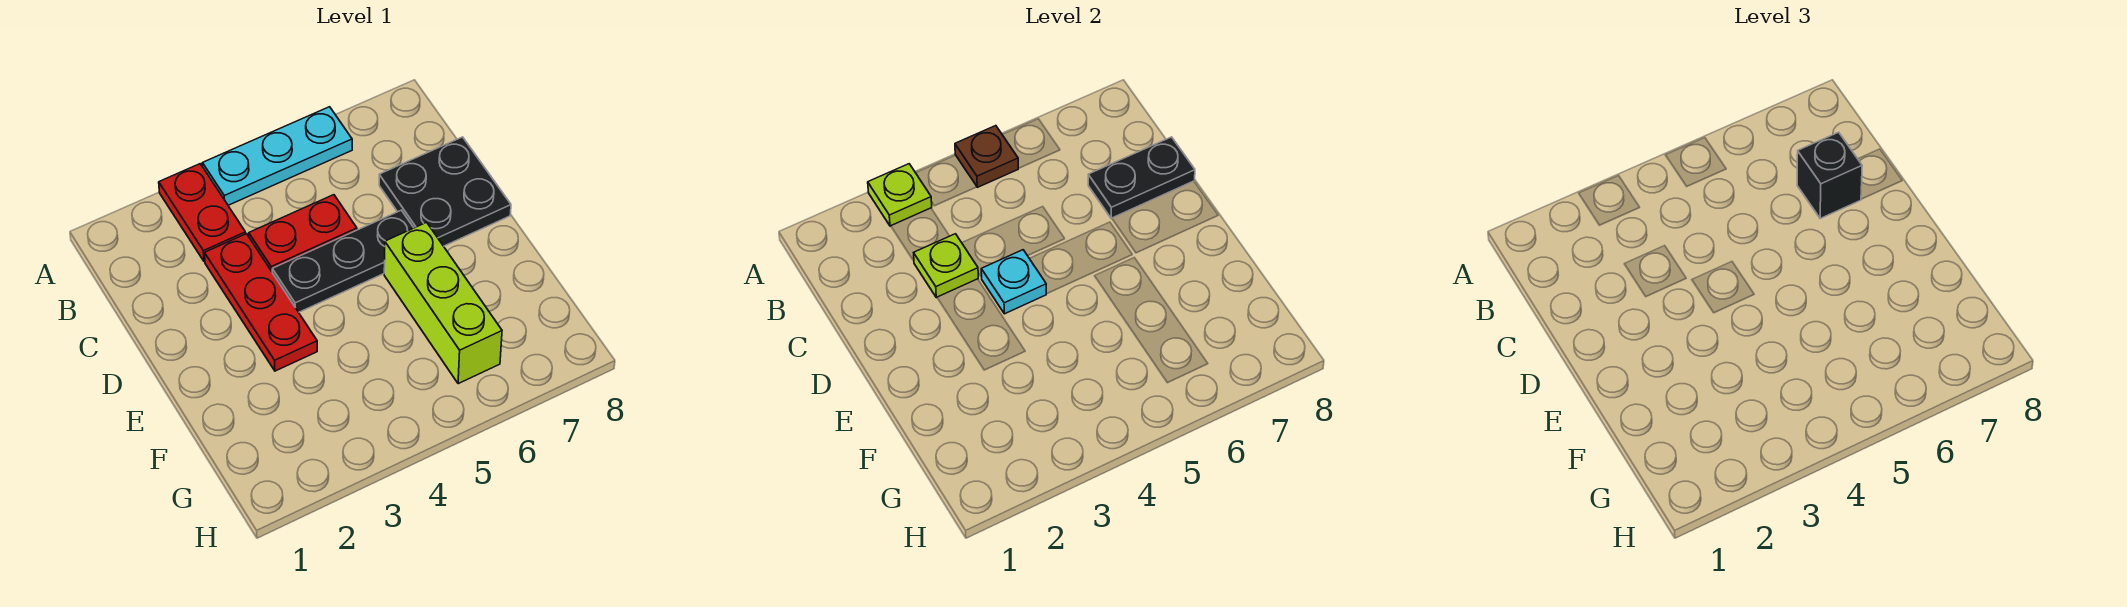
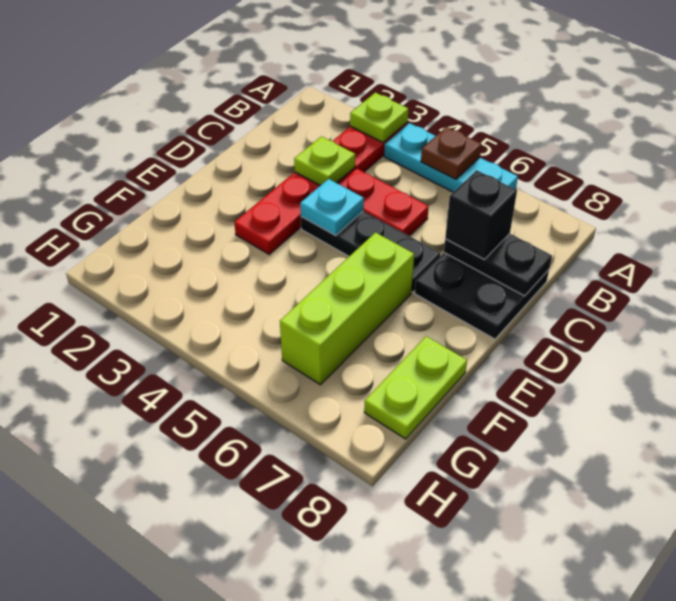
none -> lime plate F8:G8 level 1

